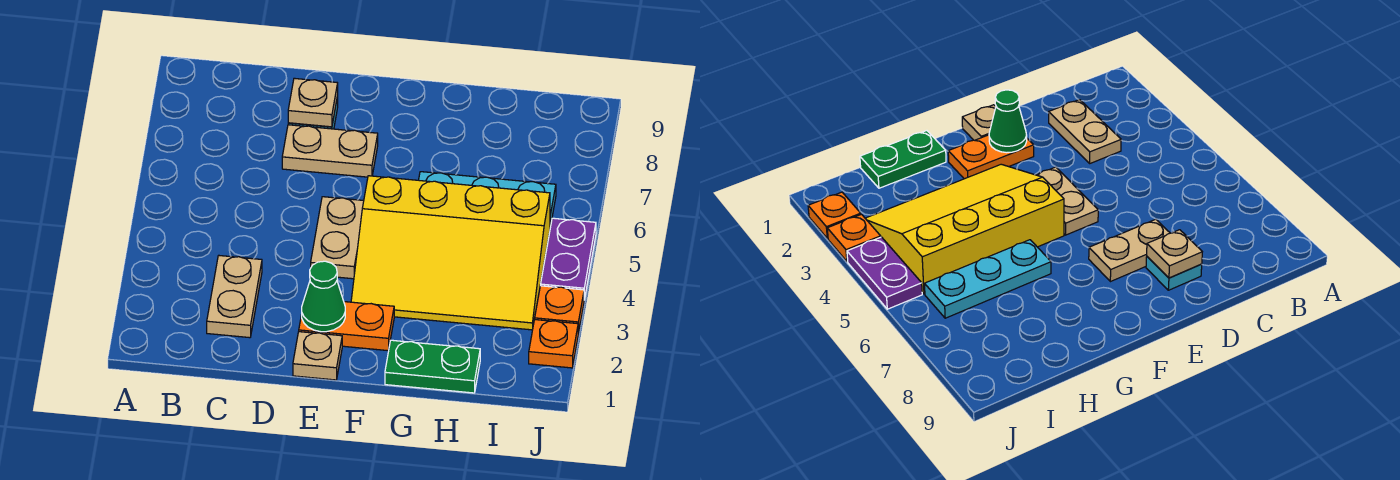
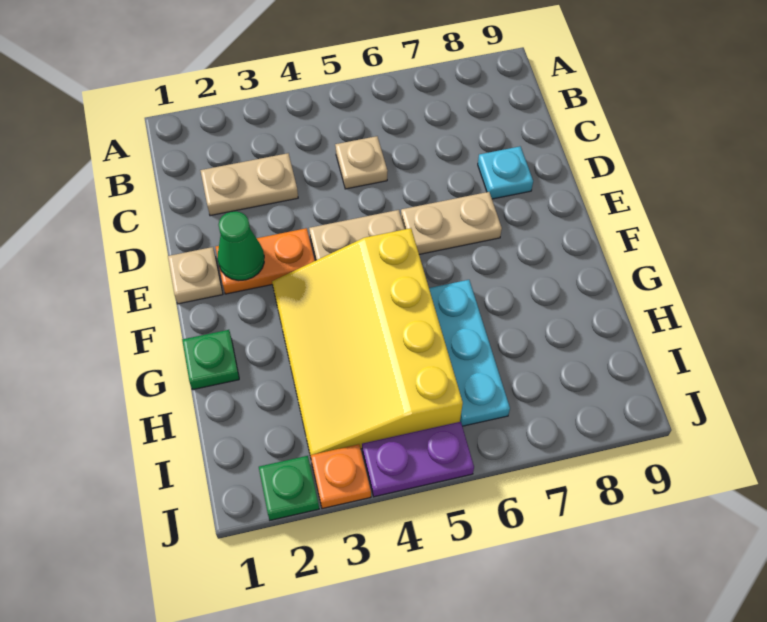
tan plate D7:E7 level 1 -> tan plate E6:E7 level 1
tan plate D8 level 2 -> tan plate C5 level 1
orange plate E2:F2 level 1 -> orange plate E2:E3 level 1
green plate G1:H1 level 1 -> green plate G1 level 1
orange plate J2 level 1 -> green plate J2 level 1

